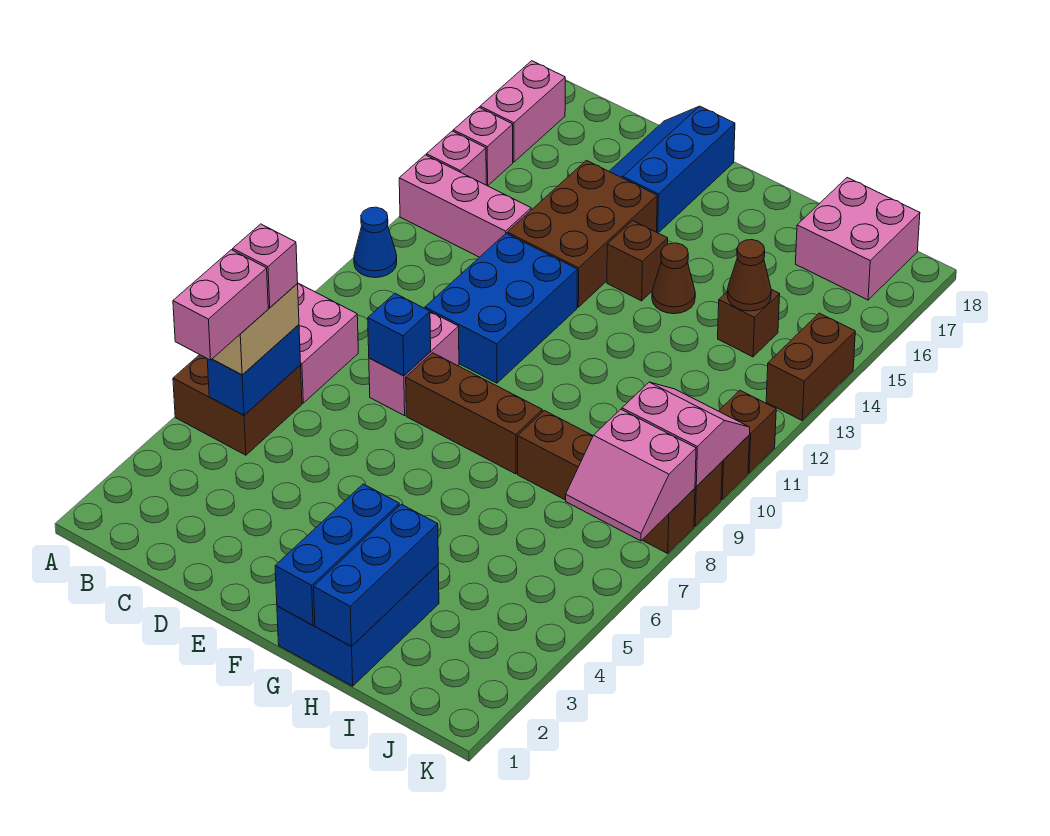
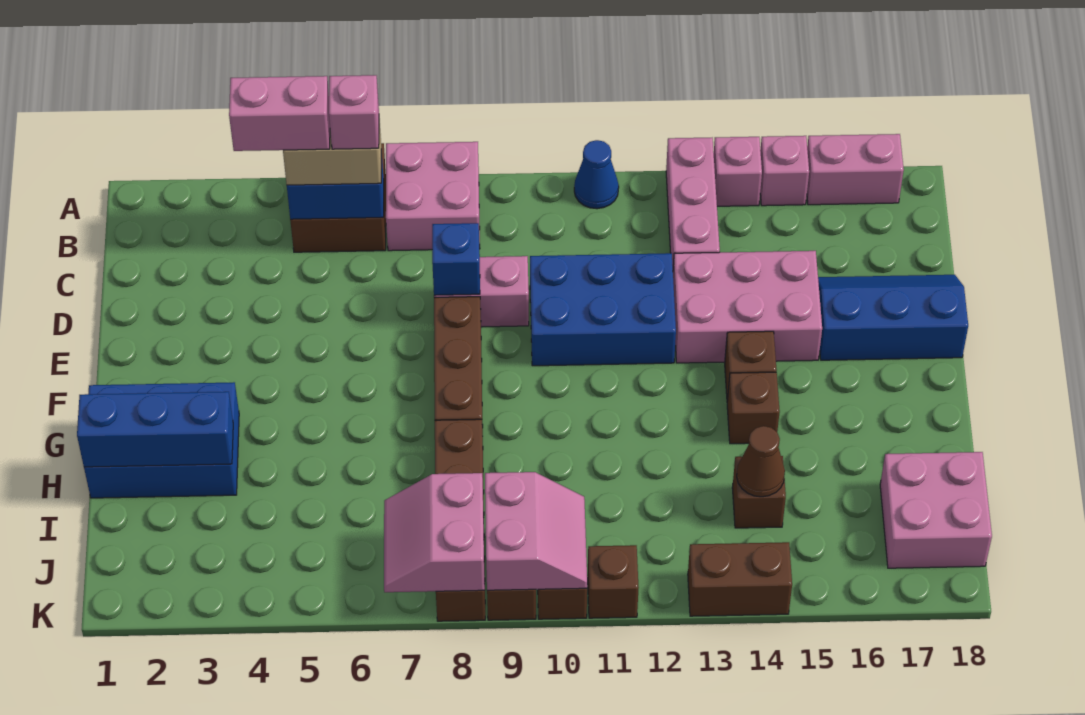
brown brick D13:E15 level 1 -> pink brick D13:E15 level 1
blue brick G1:G3 level 2 -> none
brown cone G14 level 1 -> brown brick G14 level 1

